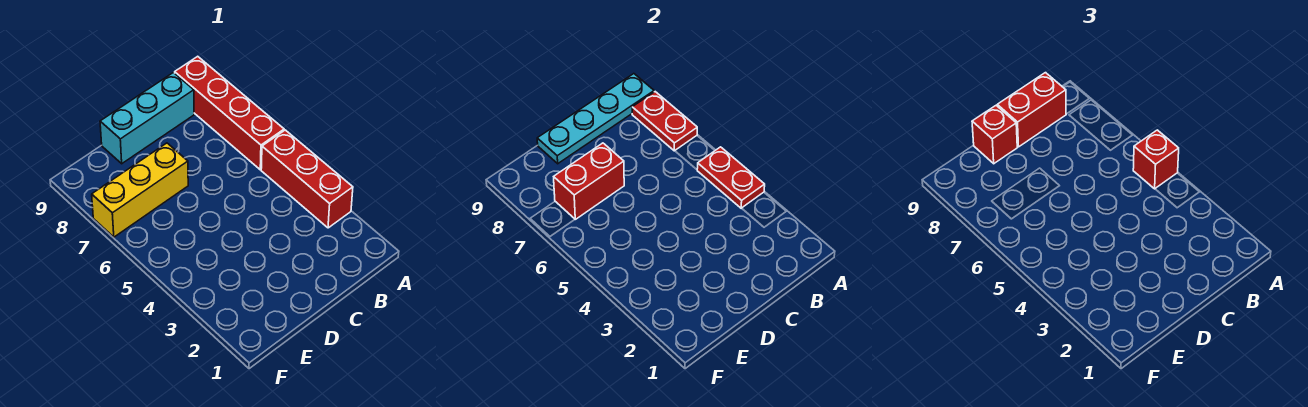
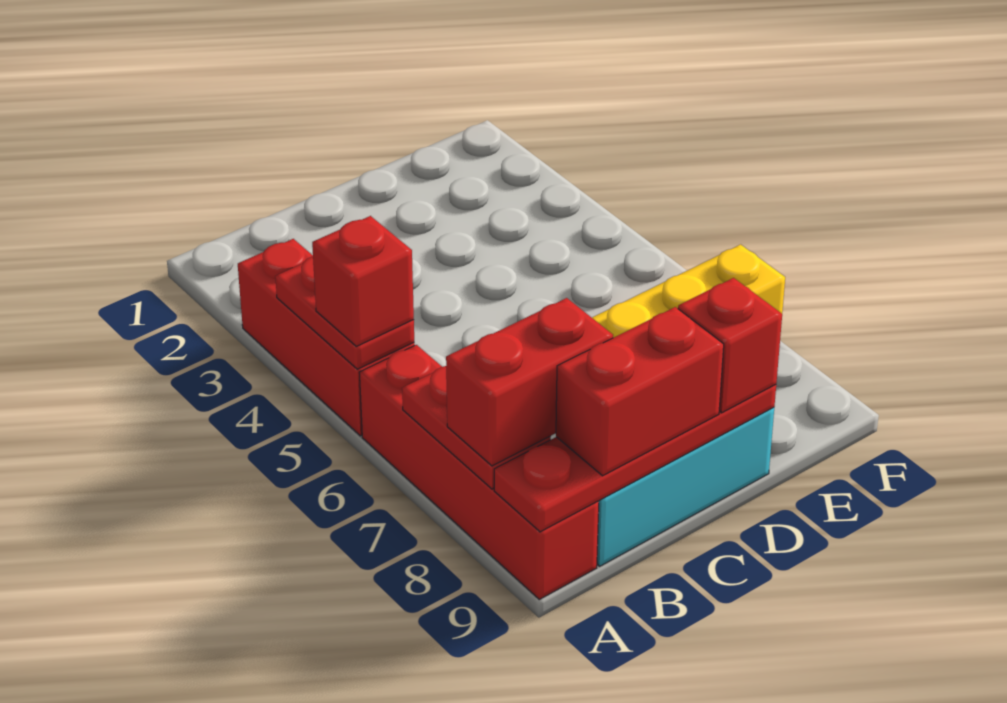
cyan plate A9:D9 level 2 -> red plate A9:D9 level 2
red brick D7:E7 level 2 -> red brick A8:B8 level 3

